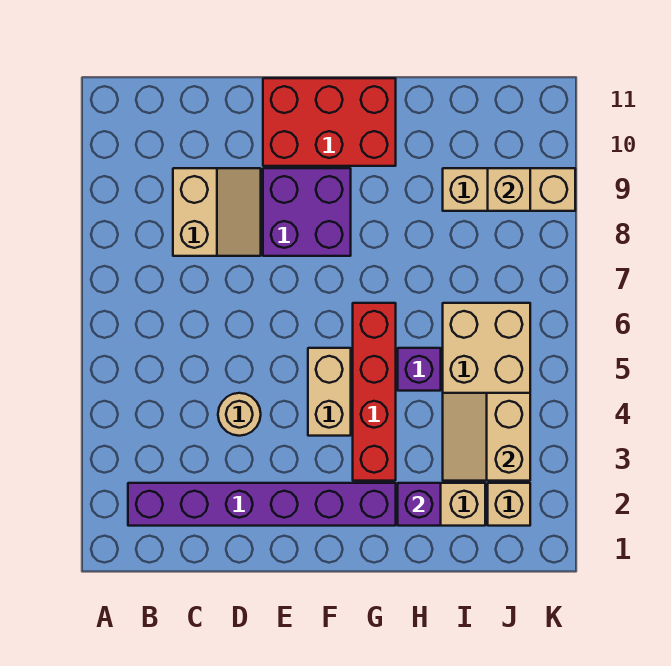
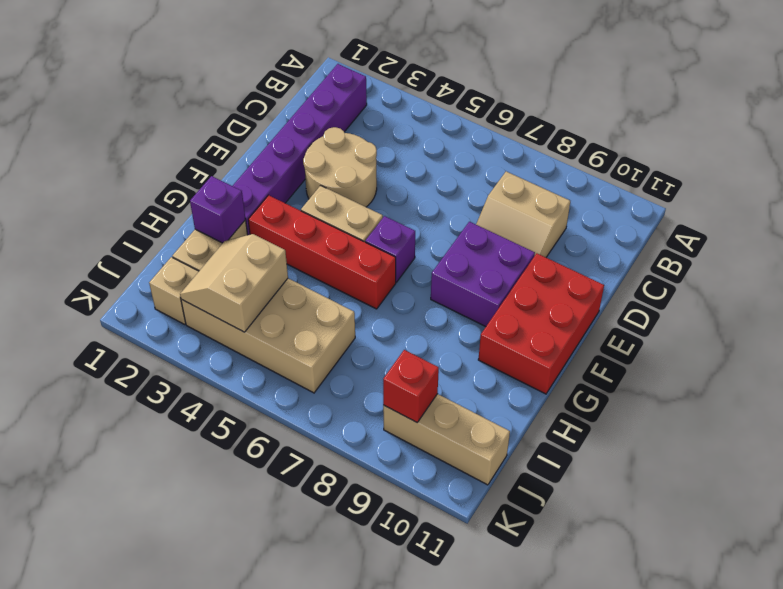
tan round brick D4 level 1 -> tan round brick D3:E4 level 1
purple brick H5 level 1 -> purple brick F6 level 1
tan slope I3:J4 level 2 top J -> tan slope I3:J4 level 2 top 4
tan brick I9:K9 level 1 -> tan brick J9:J11 level 1
tan brick J9 level 2 -> red brick J9 level 2

